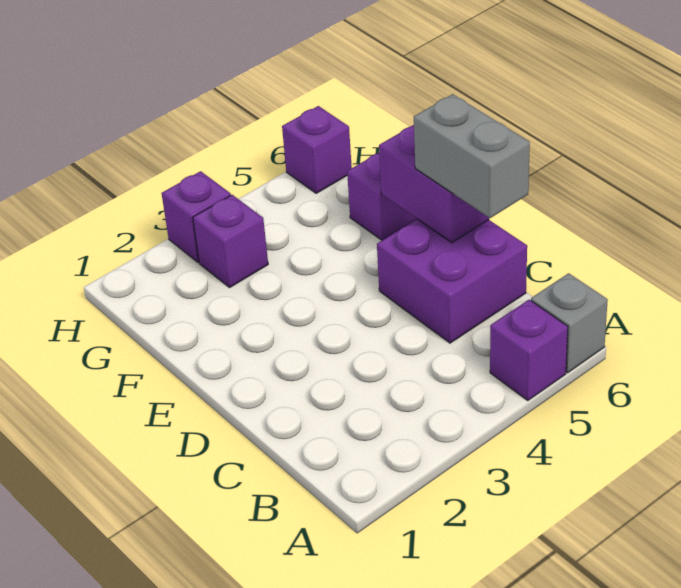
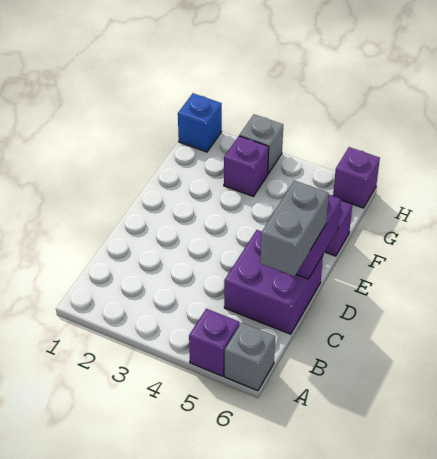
none -> blue brick H1 level 1
purple brick H3 level 1 -> grey brick H3 level 1

